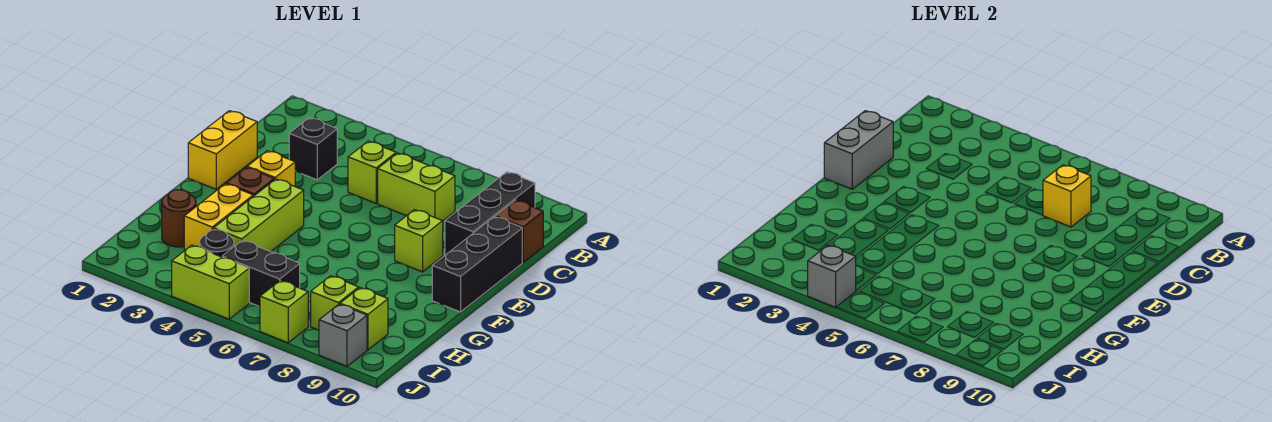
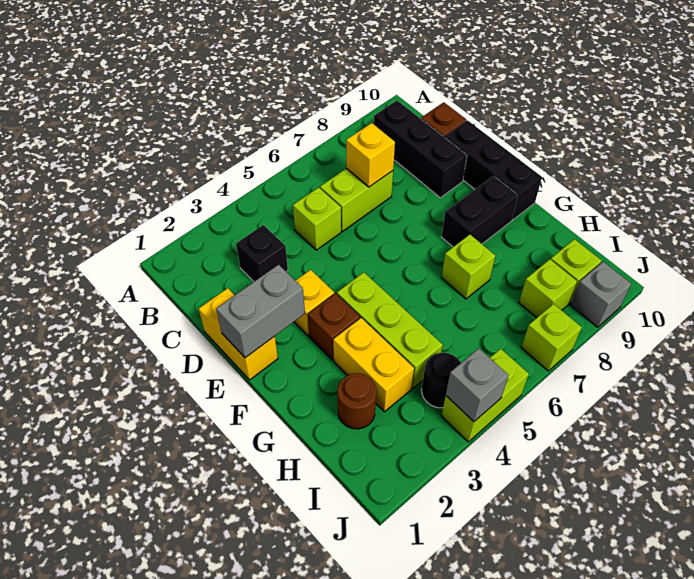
grey brick D1:E1 level 2 -> grey brick E1:E2 level 2
lime brick E8 level 1 -> lime brick G7 level 1
black brick I5:I6 level 1 -> black brick F8:F9 level 1

